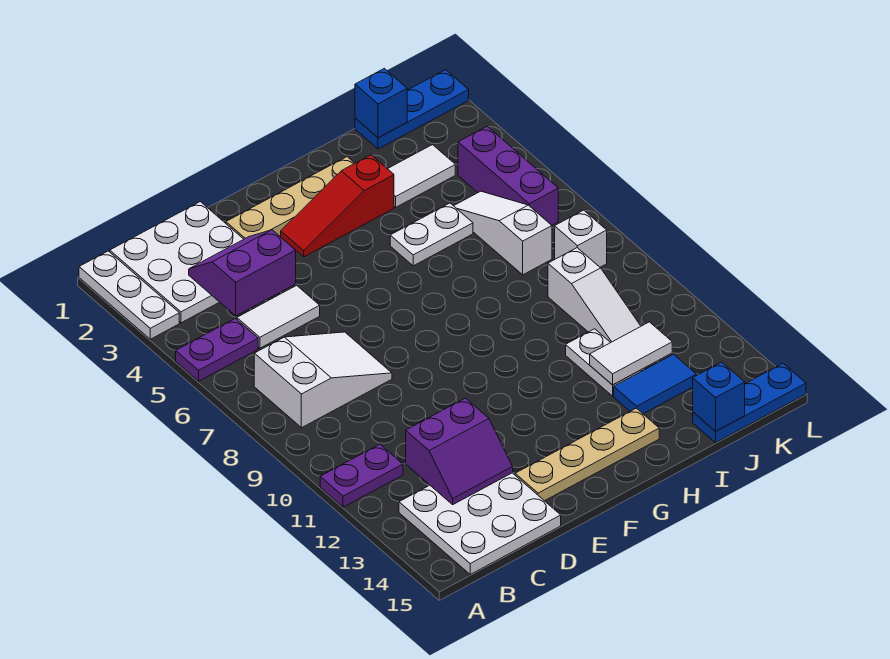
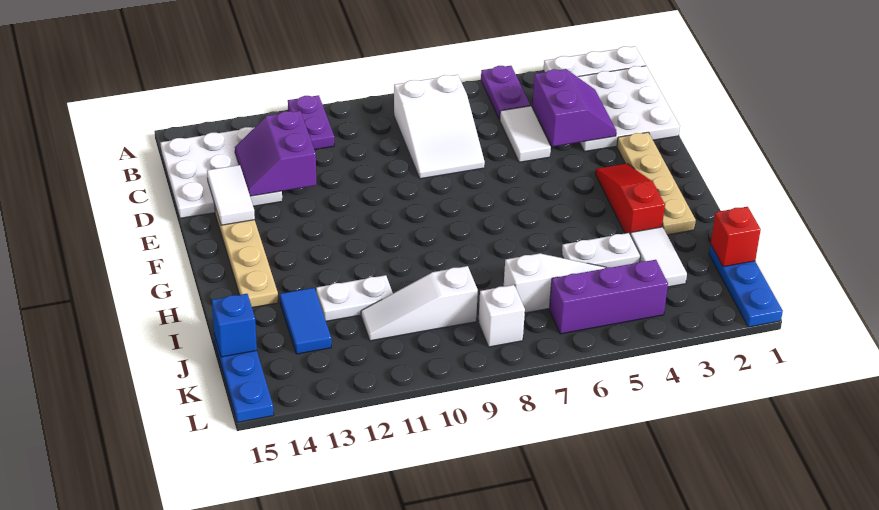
white plate H5:I5 level 1 -> white plate I4:I5 level 1
white tile I12:J12 level 2 -> white tile D14:E14 level 2
blue brick J1 level 2 -> red brick J1 level 2

